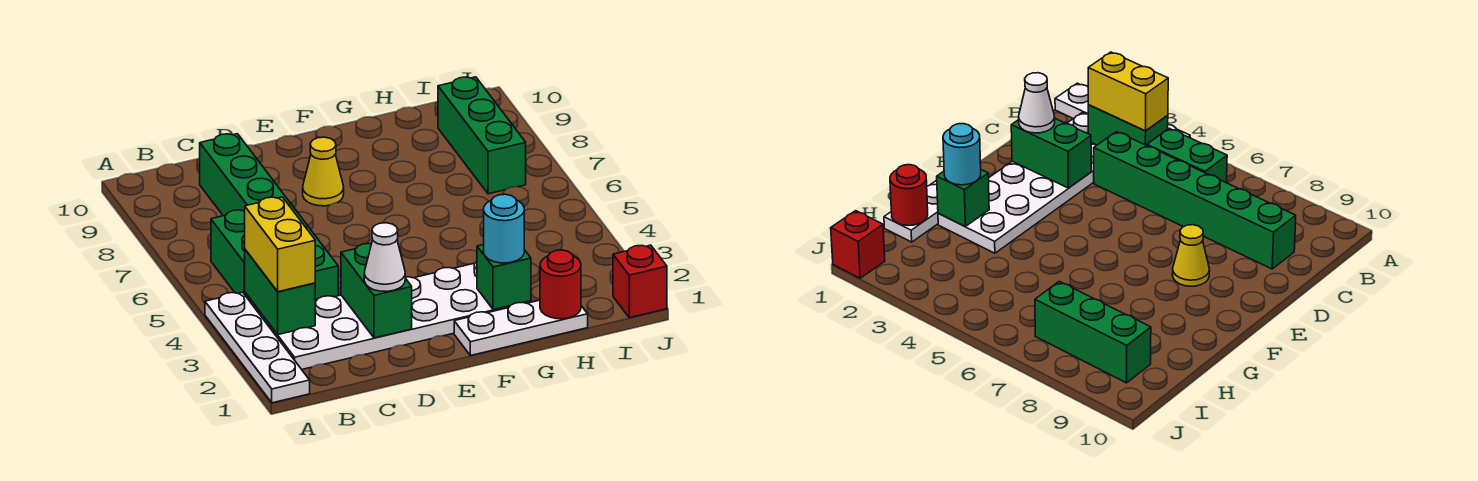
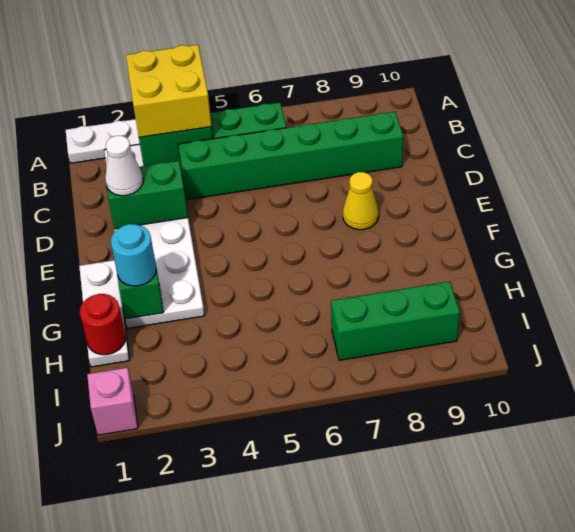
yellow brick B3:B4 level 3 -> yellow brick A3:B4 level 3
red brick J1 level 1 -> pink brick J1 level 1

